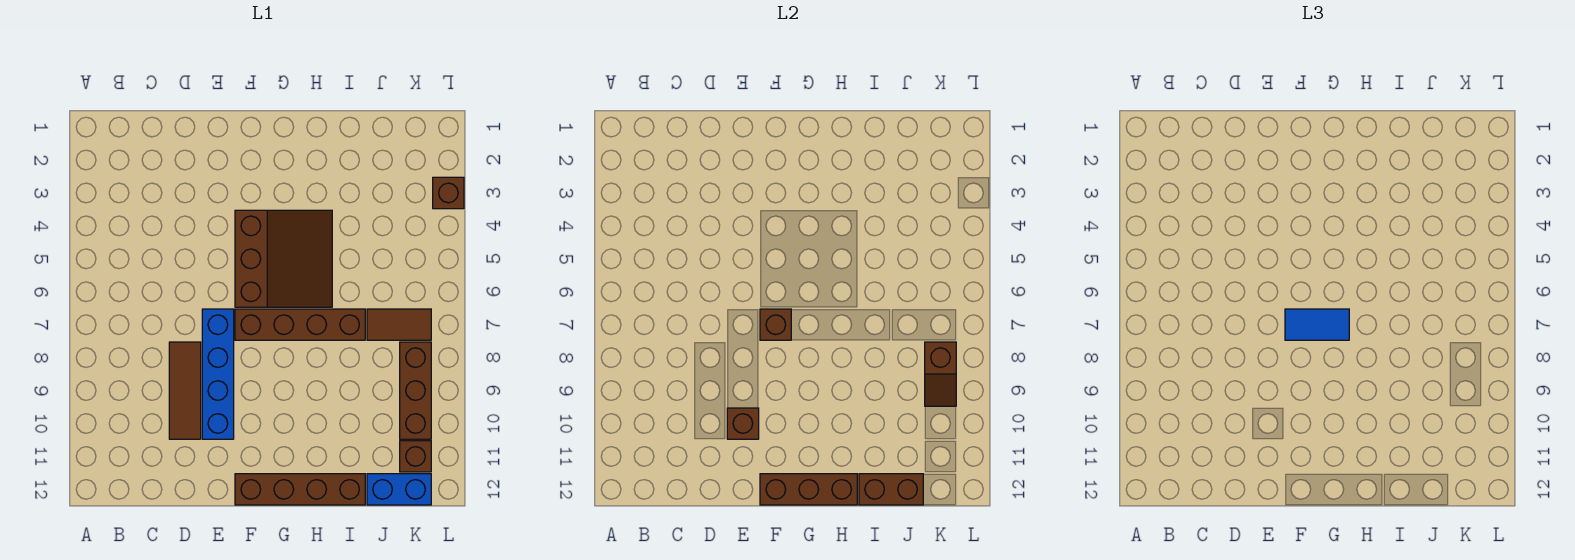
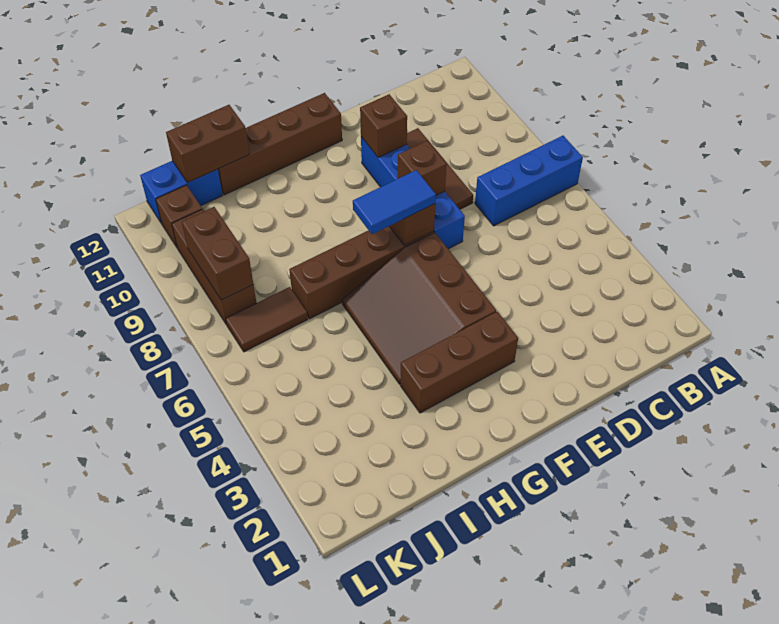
none -> blue brick A7:C7 level 1
brown brick F12:H12 level 2 -> brown brick F3:H3 level 1
brown slope K8:K9 level 2 top 8 -> brown brick K8:K9 level 2
brown brick L3 level 1 -> brown brick E8 level 2

